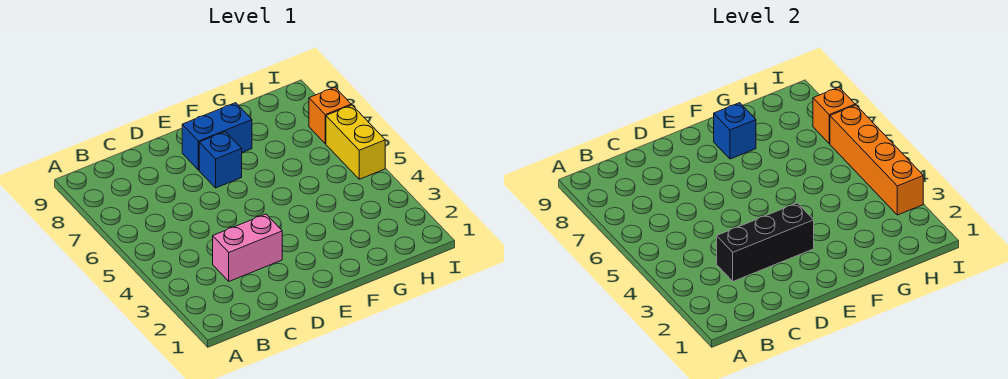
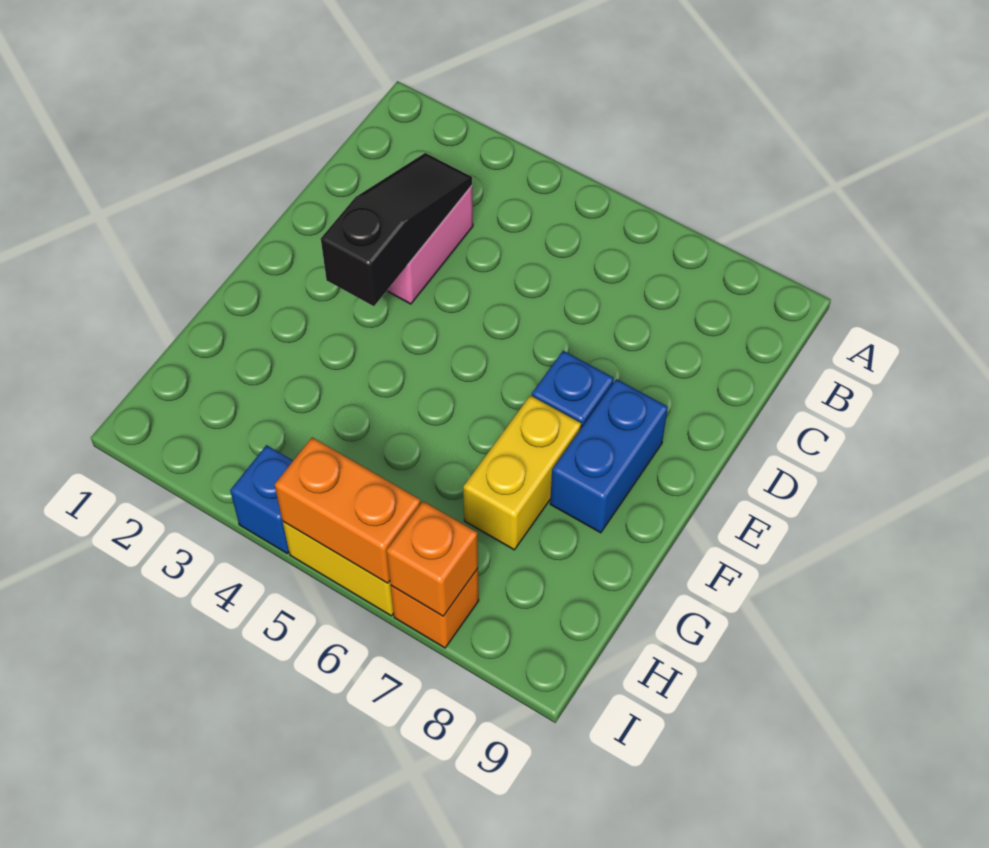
black brick C3:E3 level 2 -> black slope C3:E3 level 2 top E
none -> yellow brick F7:G7 level 1
blue brick F8 level 2 -> blue brick I4 level 1
orange brick I3:I6 level 2 -> orange brick I5:I6 level 2

